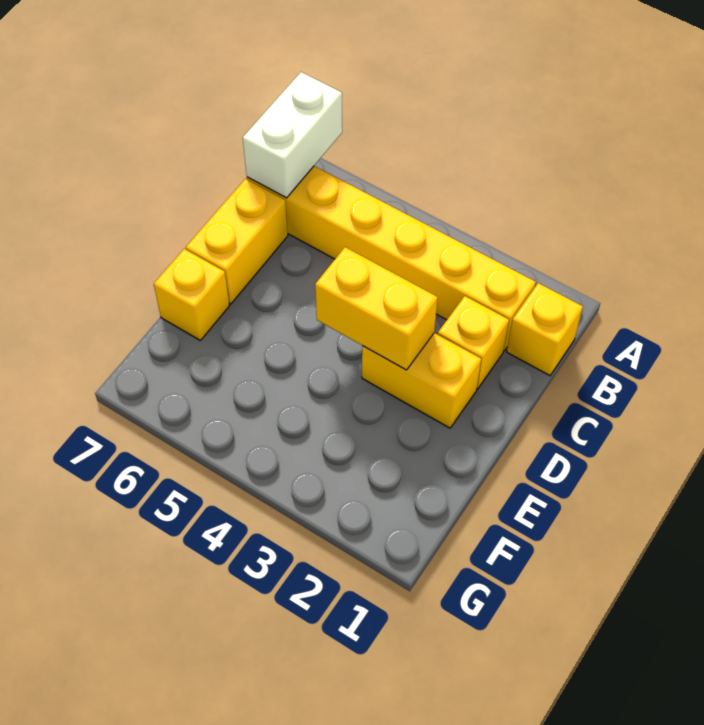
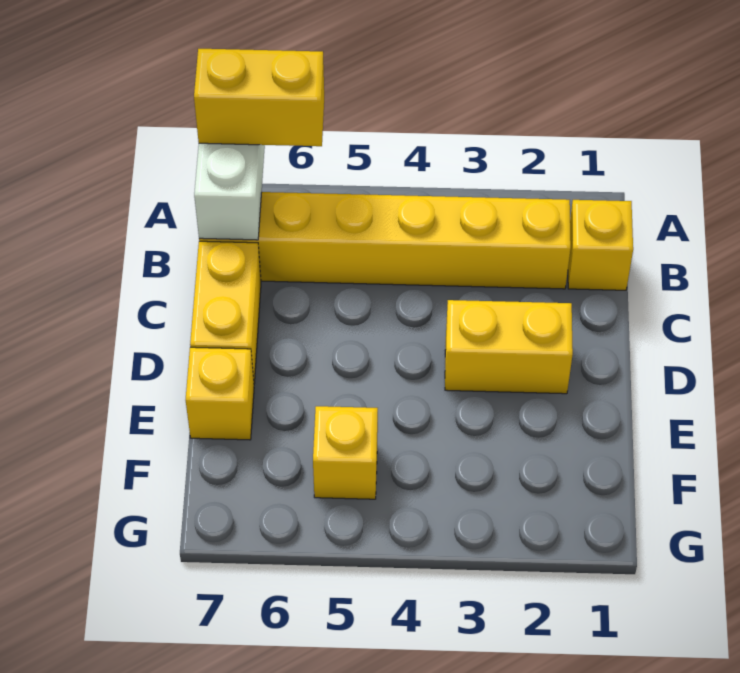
yellow brick C2 level 1 -> yellow brick F5 level 1
yellow brick D3:D4 level 2 -> yellow brick A6:A7 level 3

